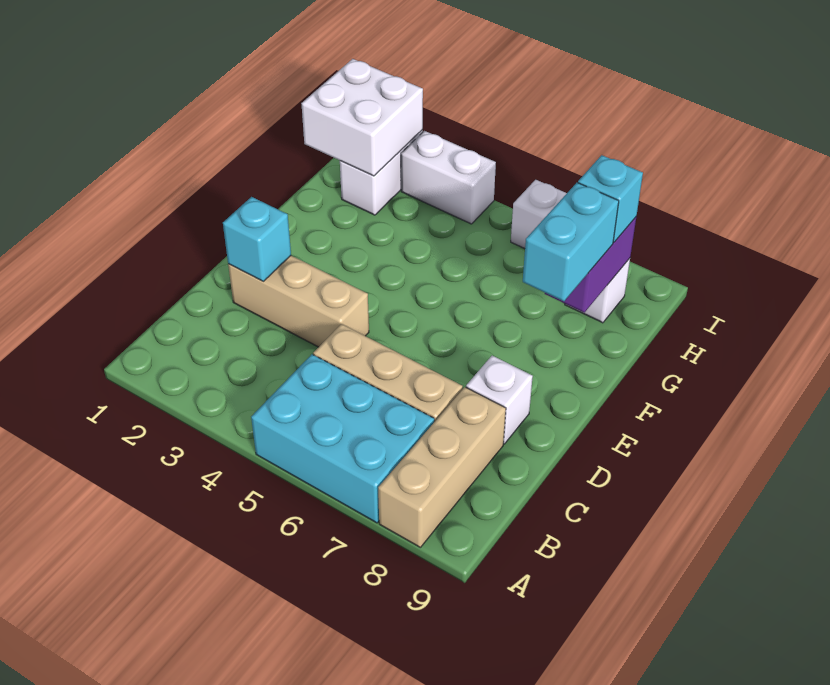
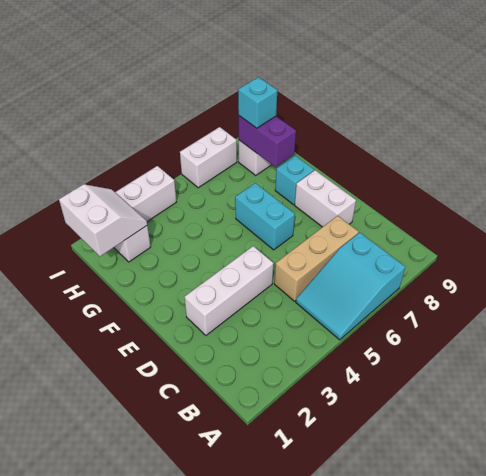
cyan brick A5:B7 level 1 -> cyan slope A5:B7 level 1 top 7
tan brick A8:C8 level 1 -> none
tan brick D2:D4 level 1 -> white brick D2:D4 level 1
cyan brick D2 level 2 -> cyan brick F8 level 1
white brick D8 level 1 -> white brick D8:E8 level 1
cyan brick F8:G8 level 3 -> cyan brick E6:F6 level 1
white brick H1:I2 level 2 -> white slope H1:I2 level 2 top 1

